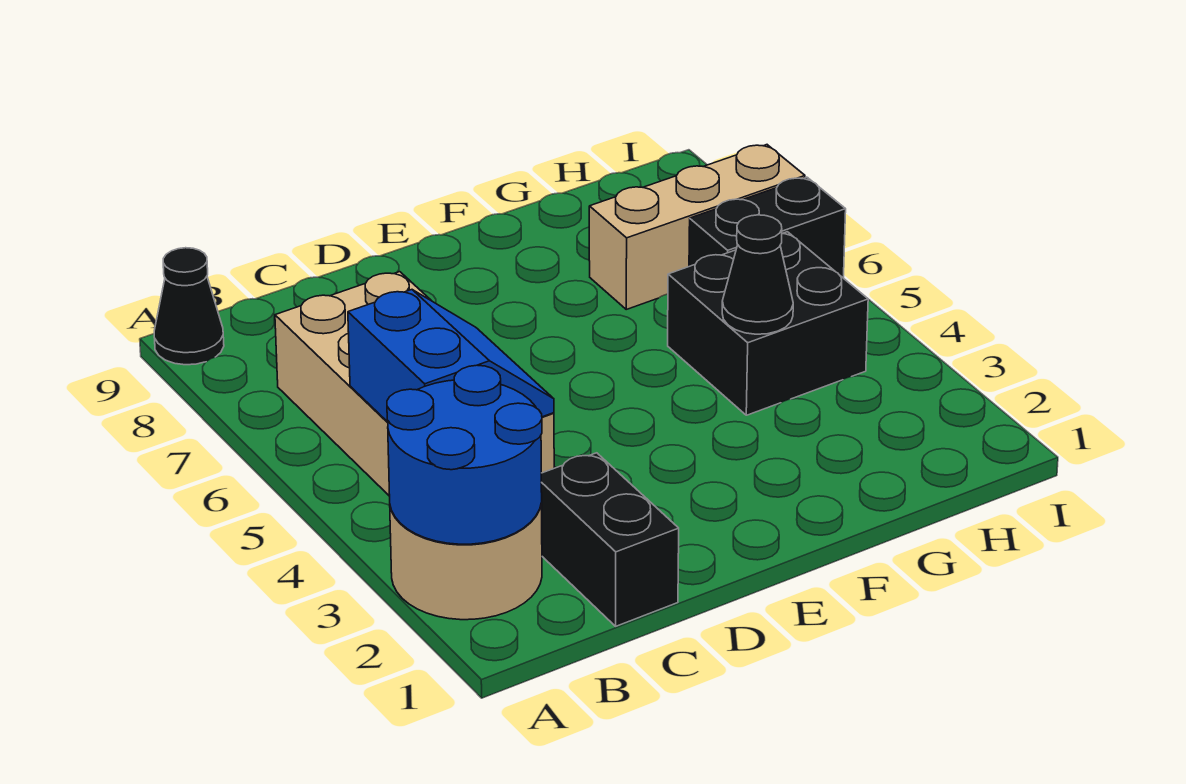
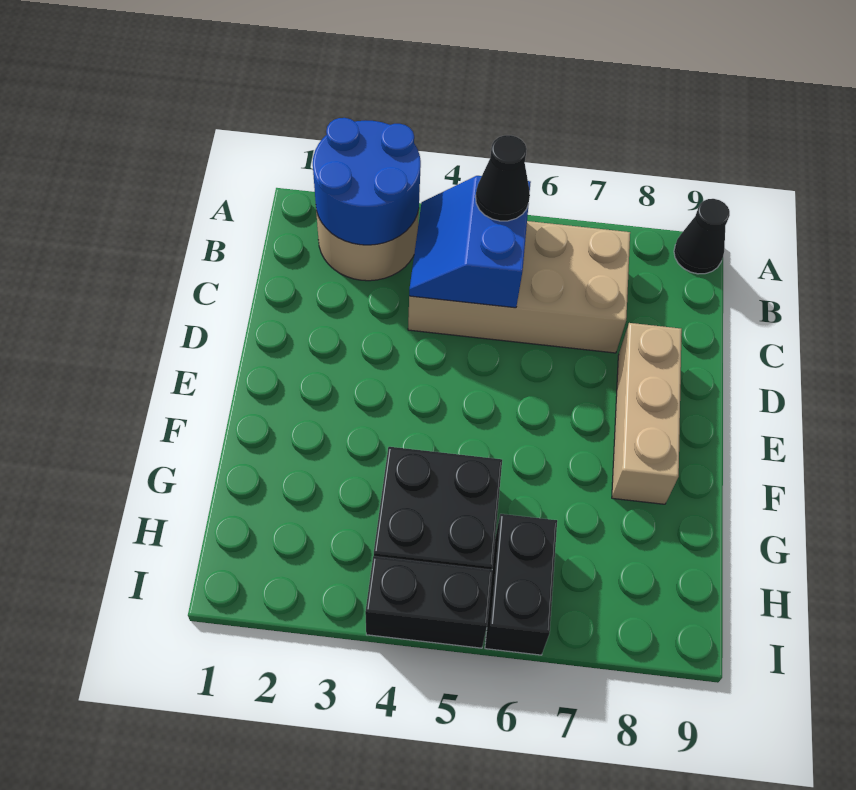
blue slope B4:C5 level 2 top B -> blue slope B4:C5 level 2 top 5
black brick C1:C2 level 1 -> black brick I4:I5 level 1
black cone G4 level 2 -> black cone B5 level 3
tan brick G7:I7 level 1 -> tan brick D8:F8 level 1

